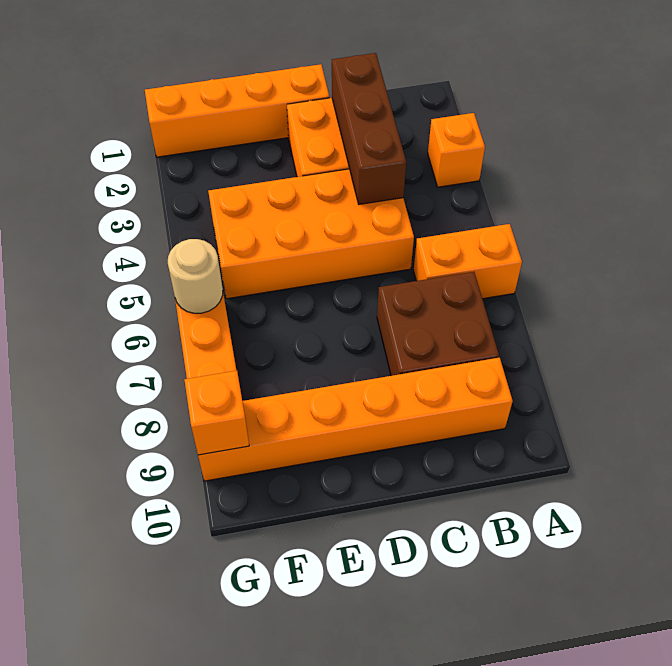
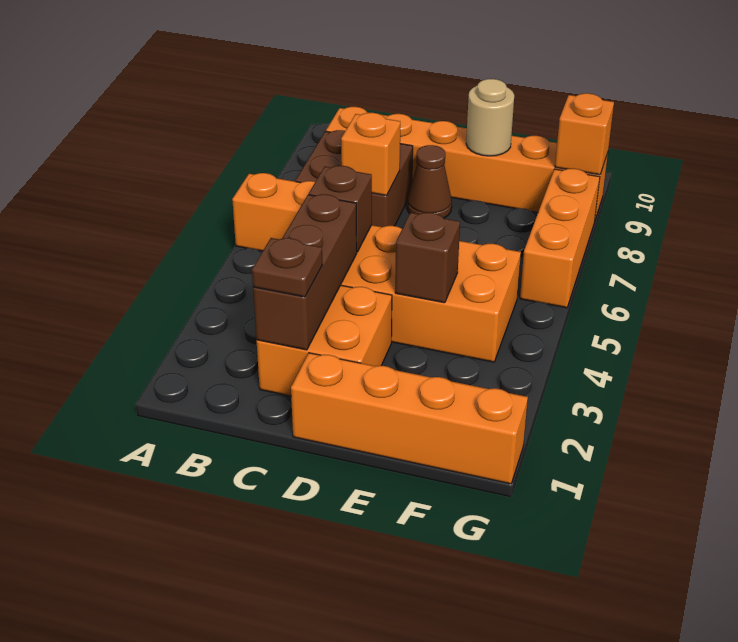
orange brick A3 level 1 -> orange brick C7 level 2
none -> brown plate C2 level 3
none -> brown brick C5 level 2
none -> brown cone D8 level 1
none -> brown brick E4 level 2
tan round brick G6 level 2 -> tan round brick E9 level 2

